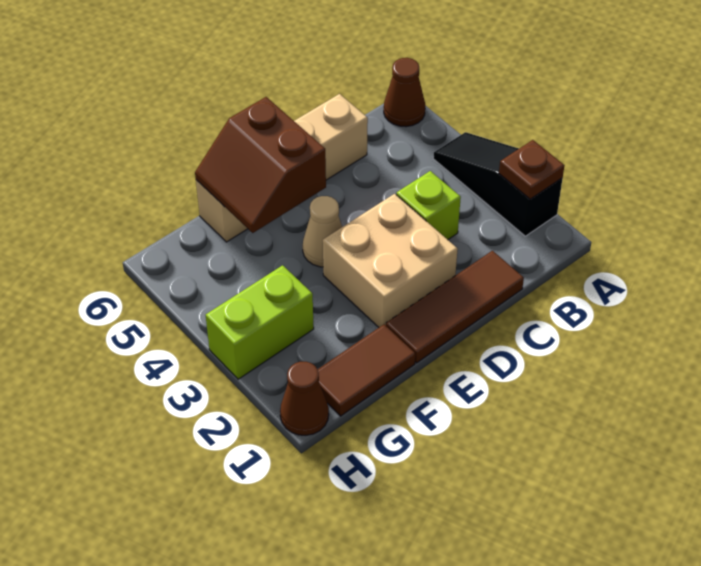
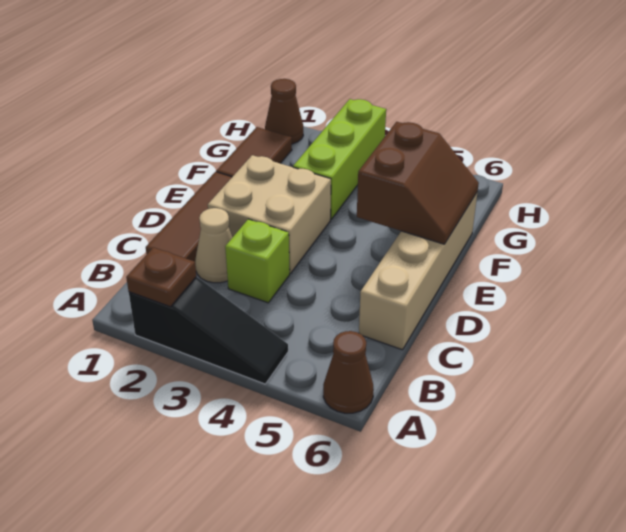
tan cone E4 level 1 -> tan cone C2 level 1
brown slope E5:F6 level 2 top E -> brown slope E5:F6 level 2 top 5
lime brick G3:H3 level 1 -> lime brick F3:H3 level 1

